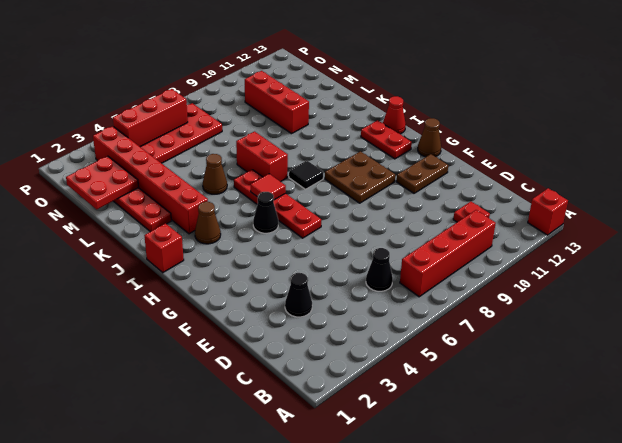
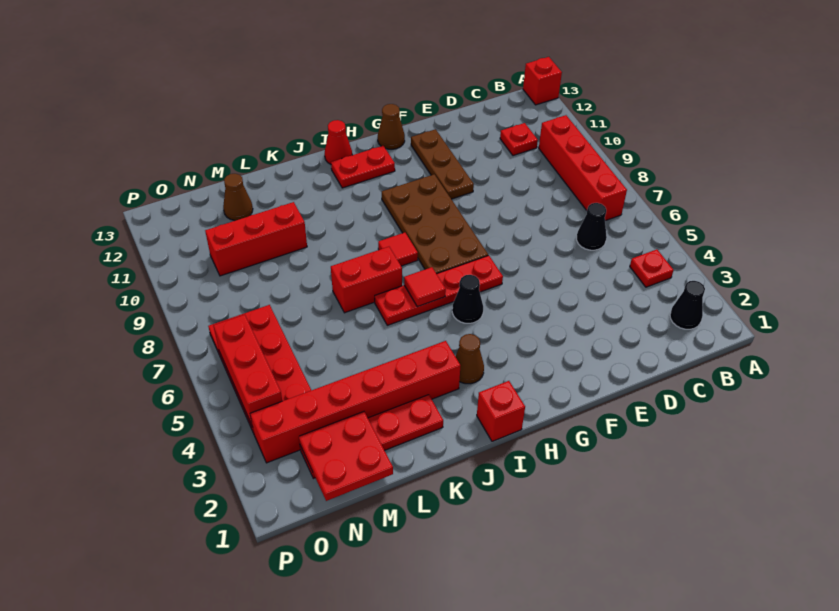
none -> red plate B4 level 1
black cone D3 level 1 -> black cone B2 level 1
brown plate F11:F12 level 1 -> brown plate F10:F12 level 1
brown plate G9:H10 level 1 -> brown plate G7:H10 level 1
black tile I8 level 1 -> red tile I8 level 1
brown cone K5 level 1 -> brown cone M12 level 1

